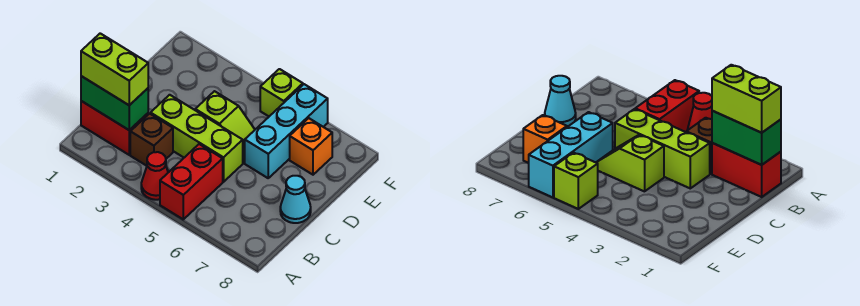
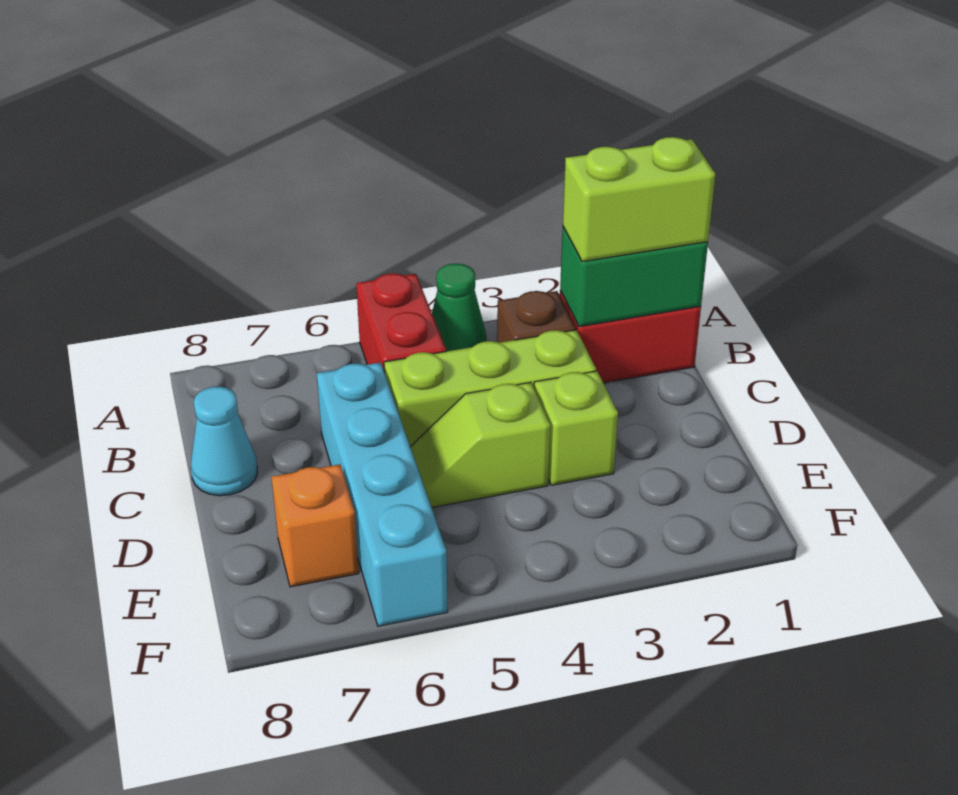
red cone A4 level 1 -> green cone A4 level 1
cyan brick D6:F6 level 1 -> cyan brick C6:F6 level 1
lime brick F5 level 1 -> lime brick D3 level 1

